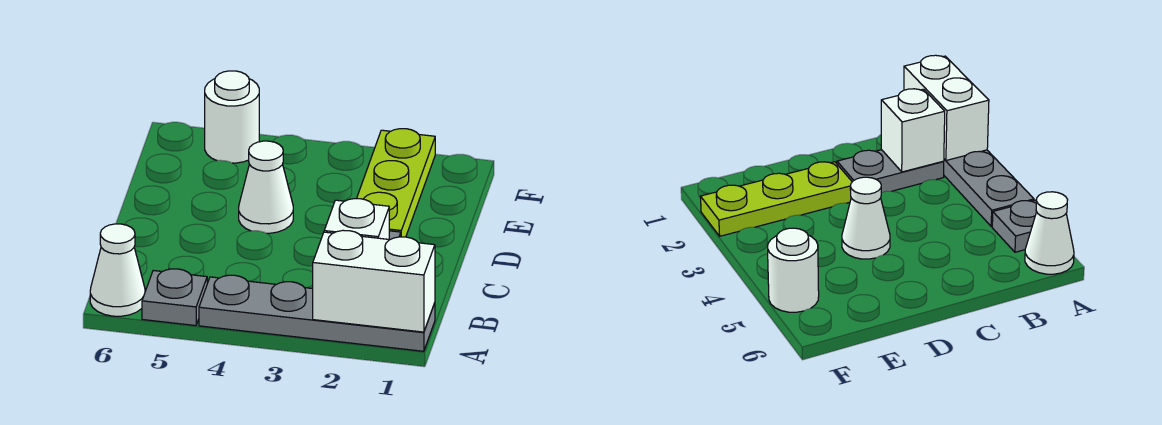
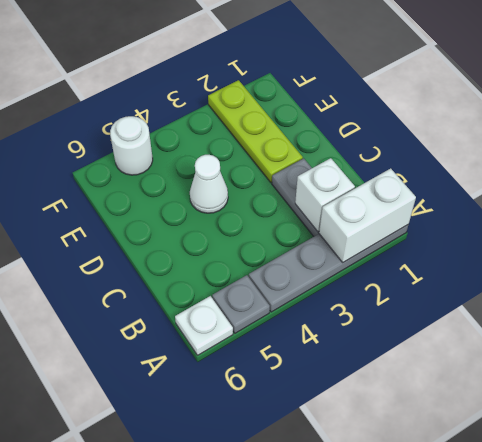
white cone A6 level 1 -> white plate A6 level 1

